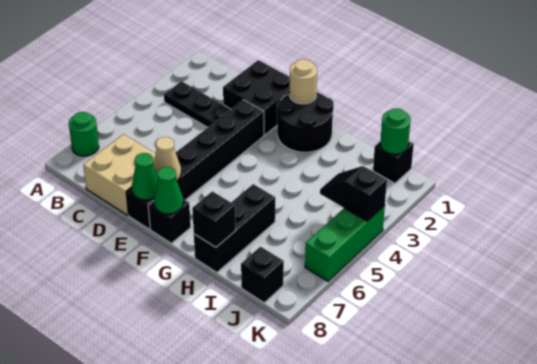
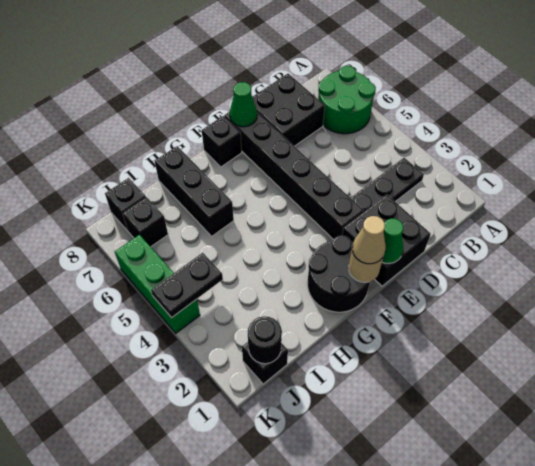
green round brick A7 level 1 -> green round brick A6:B7 level 1
tan brick C7:D8 level 1 -> black brick C7:D8 level 1
tan cone E7 level 2 -> tan cone F1 level 3
green cone F8 level 2 -> green cone E1 level 2
black brick H8 level 2 -> black brick J7 level 1
green round brick J1 level 2 -> black round brick J1 level 2
black slope J4:K4 level 2 top K -> black plate J4:K4 level 2

